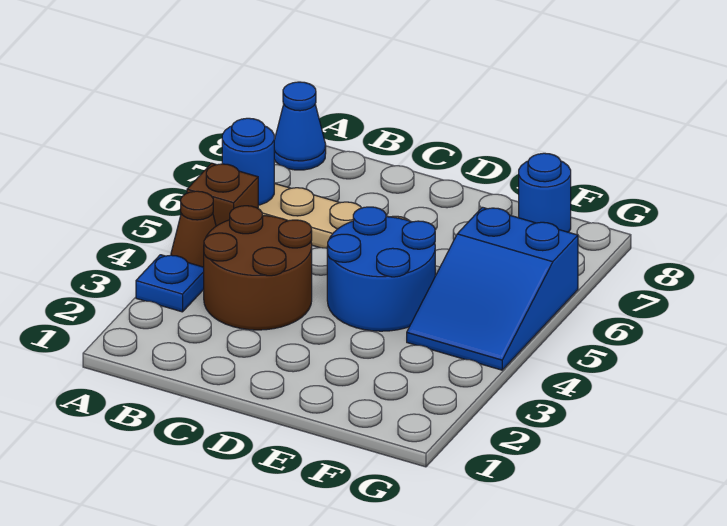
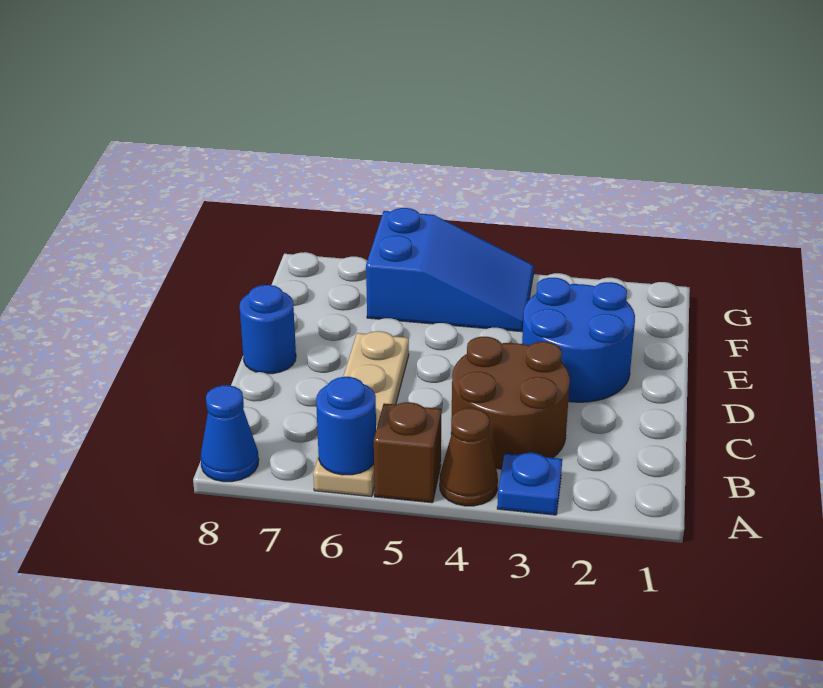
blue round brick D4:E5 level 1 -> blue round brick D2:E3 level 1
blue round brick F8 level 1 -> blue round brick D8 level 1

